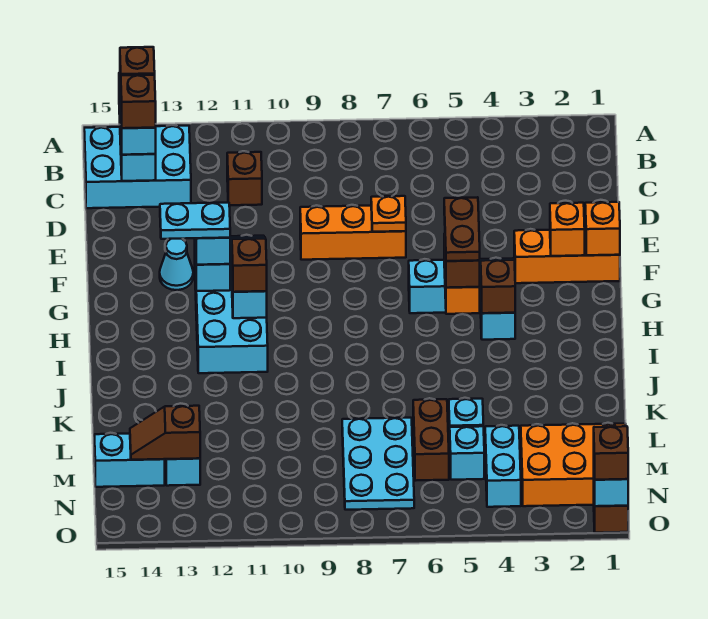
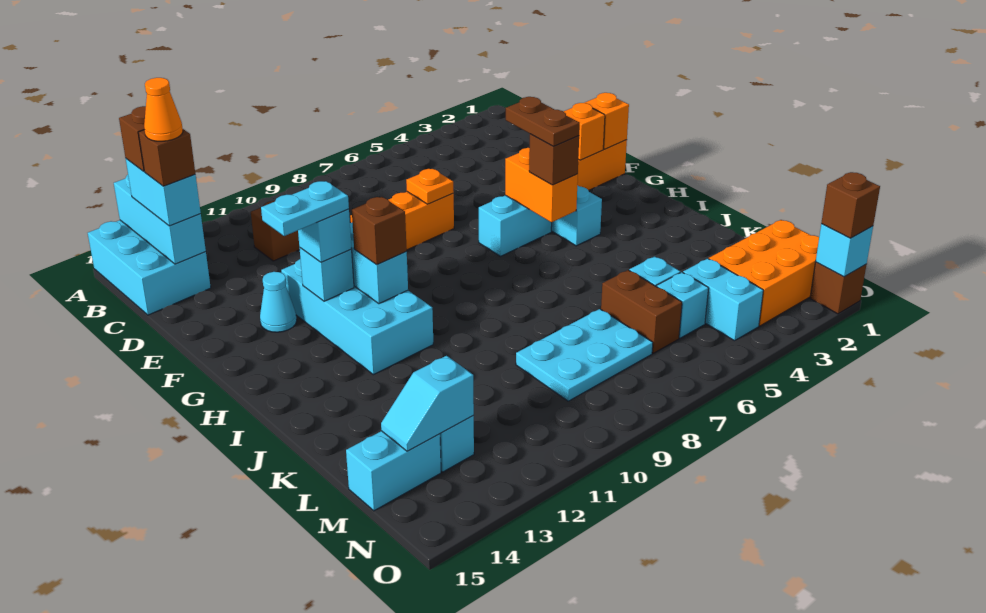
cyan brick B13:C15 level 1 -> cyan brick A14:C15 level 1
none -> orange cone C14 level 5
brown brick H4 level 2 -> none
cyan plate L7:N8 level 1 -> cyan plate L7:M9 level 1
brown slope M13:M14 level 2 top 13 -> cyan slope M13:M14 level 2 top 13

